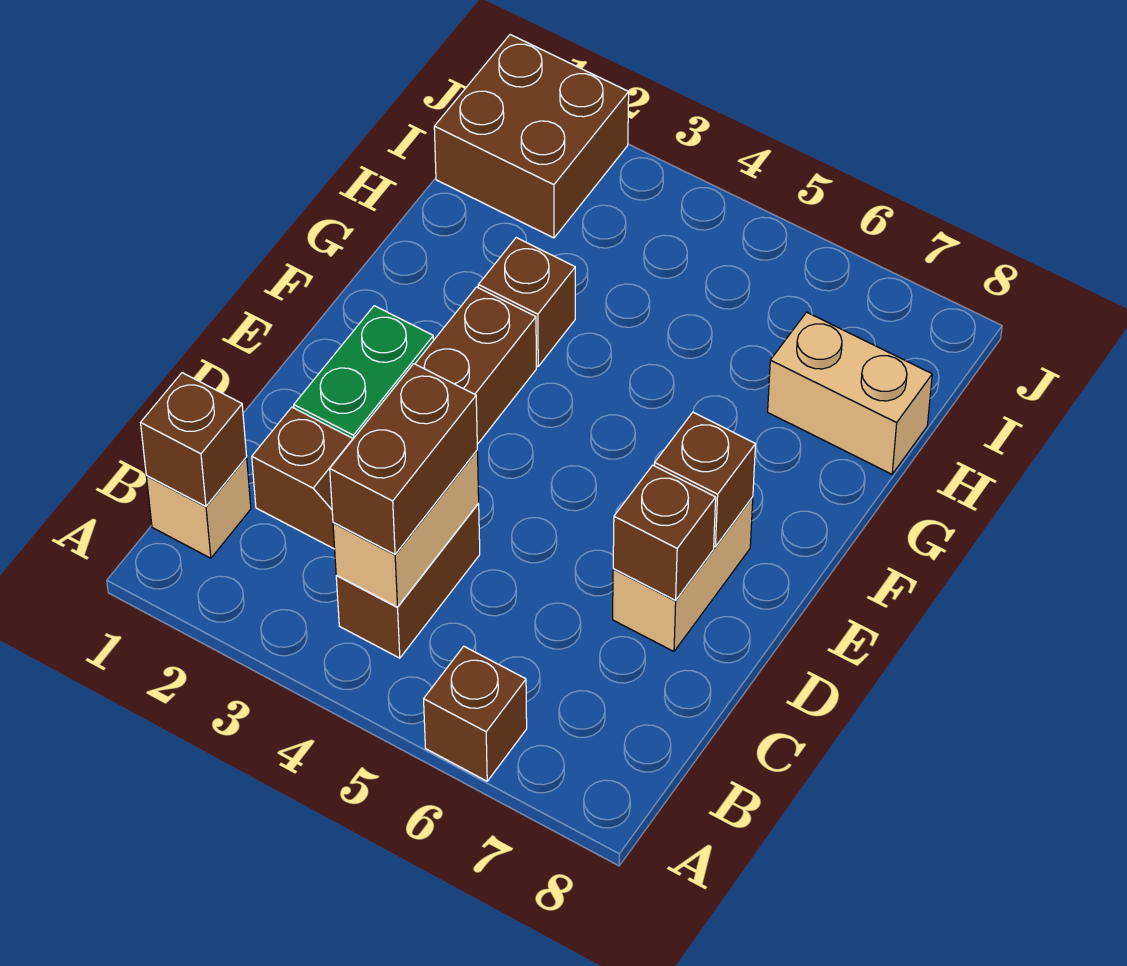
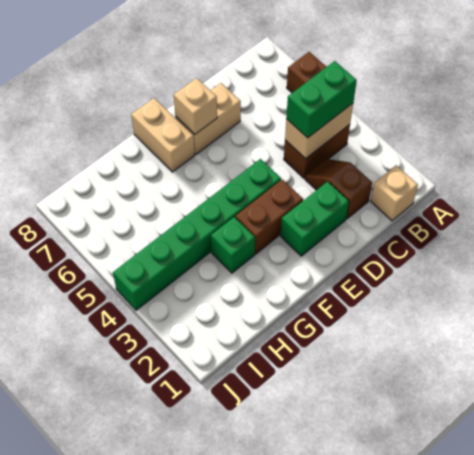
brown brick B1 level 2 -> none
brown brick B4:C4 level 3 -> green brick B4:C4 level 3
brown brick D7 level 2 -> none
none -> green brick E4:J4 level 1
brown brick E7 level 2 -> tan brick E7 level 2
brown brick G3 level 1 -> green brick G3 level 1
tan brick H7:H8 level 1 -> tan brick F7:F8 level 1
brown brick I1:J2 level 1 -> none

